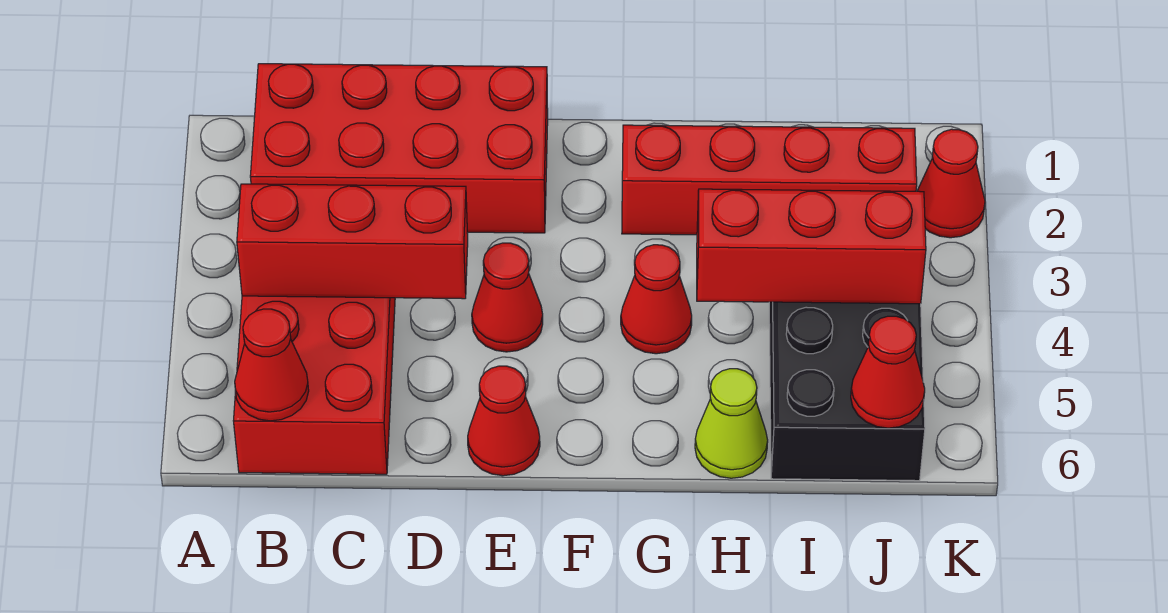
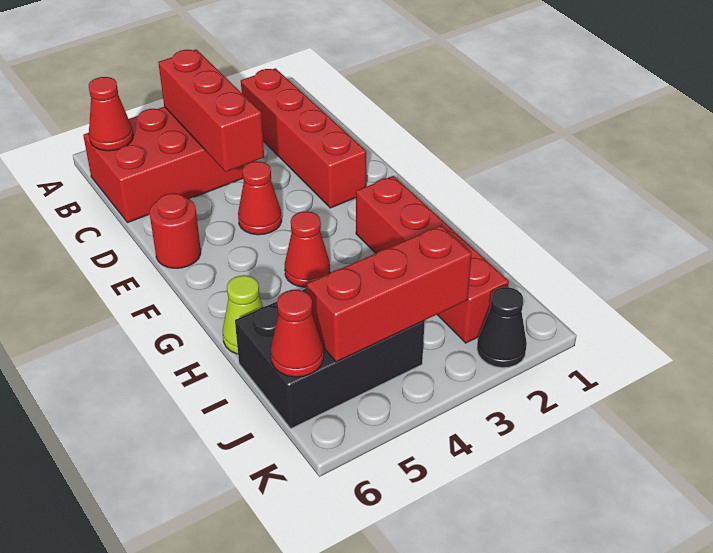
red brick B1:E2 level 1 -> red brick B2:E2 level 1
red cone E6 level 1 -> red round brick E6 level 1
red brick H4:J4 level 2 -> red brick J3:J5 level 2
red cone K2 level 1 -> black cone K2 level 1

